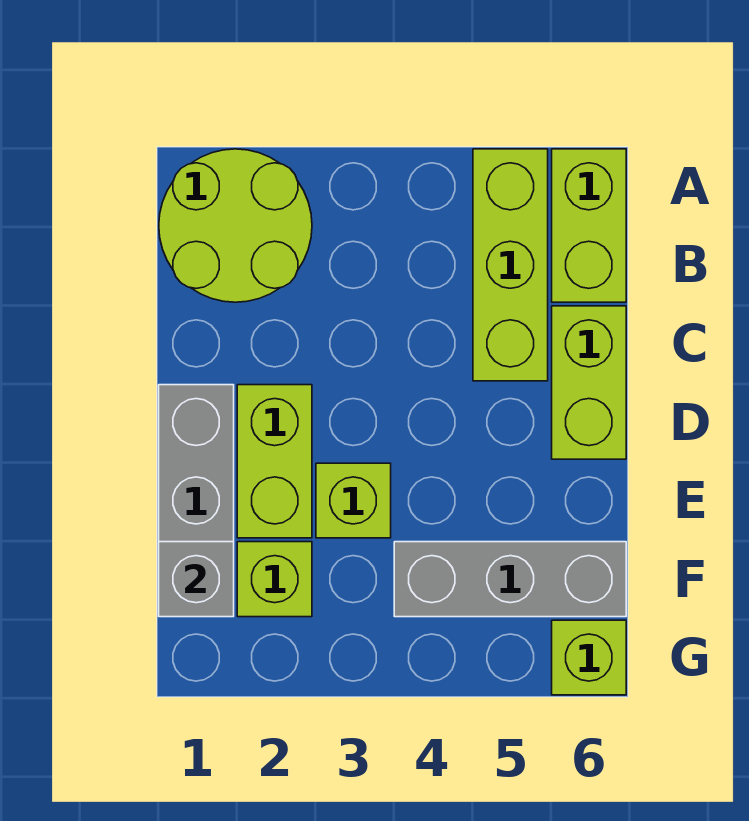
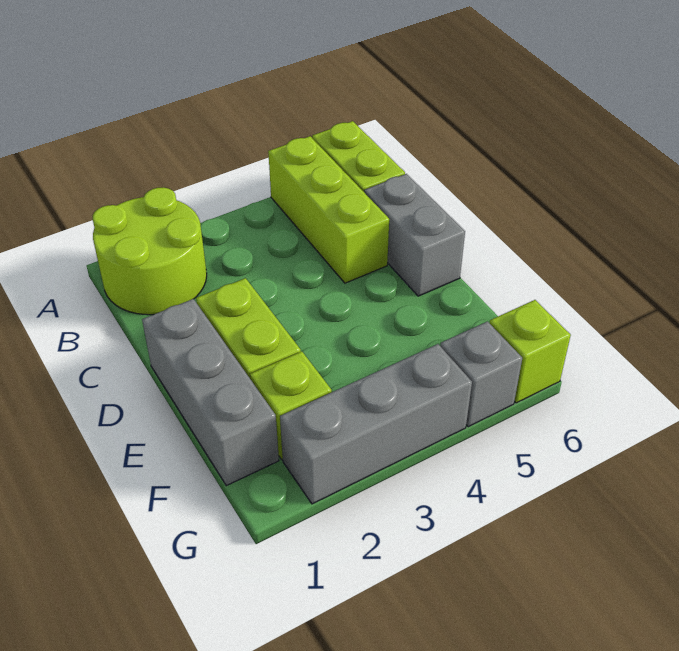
lime brick C6:D6 level 1 -> grey brick C6:D6 level 1
lime brick E3 level 1 -> none
grey brick F1 level 2 -> grey brick G5 level 1
grey brick F4:F6 level 1 -> grey brick G2:G4 level 1

